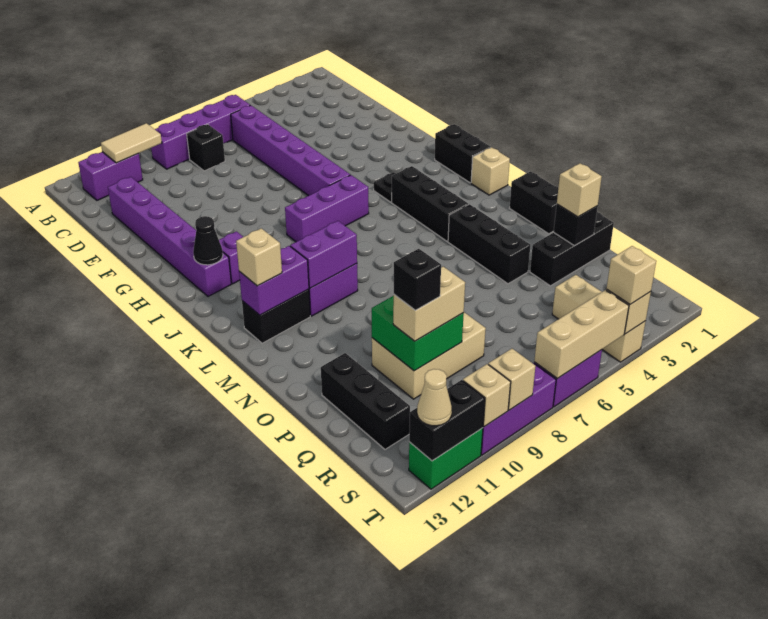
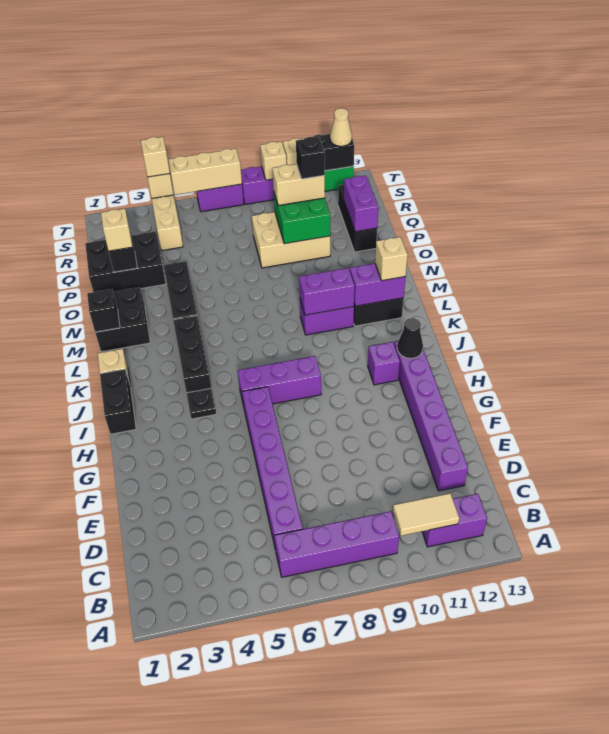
black brick C8 level 1 -> black brick M1 level 2
black brick M1:N1 level 1 -> black brick M1:N2 level 1
black brick P1:P3 level 1 -> black brick P1:Q3 level 1
none -> purple brick P12:Q12 level 2

